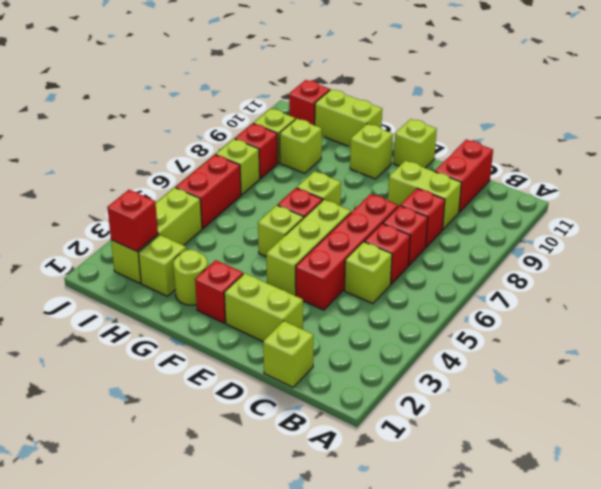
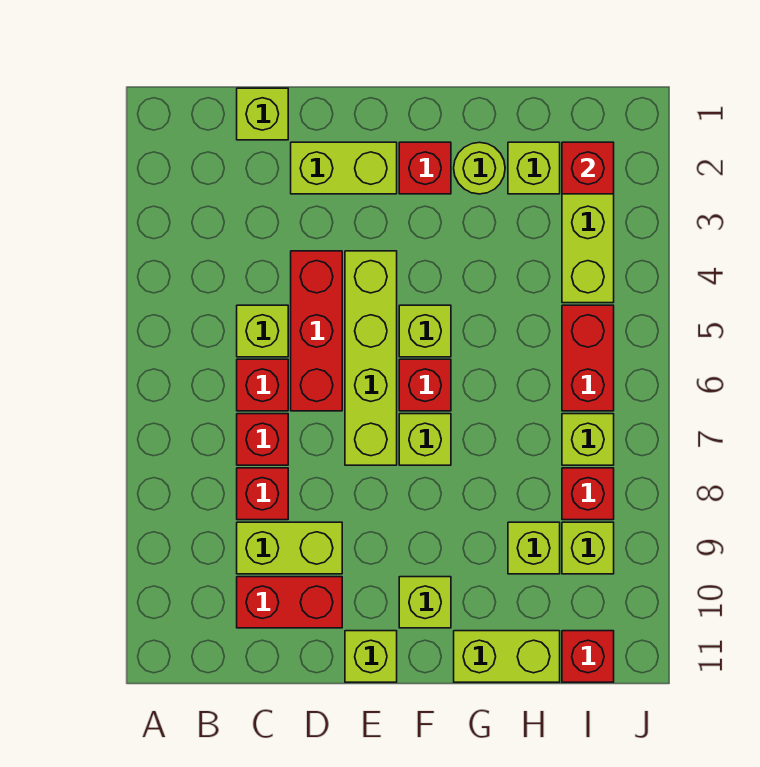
red brick C10:C11 level 1 -> red brick C10:D10 level 1
red brick D4:D7 level 1 -> red brick D4:D6 level 1
lime brick E4:E6 level 1 -> lime brick E4:E7 level 1

